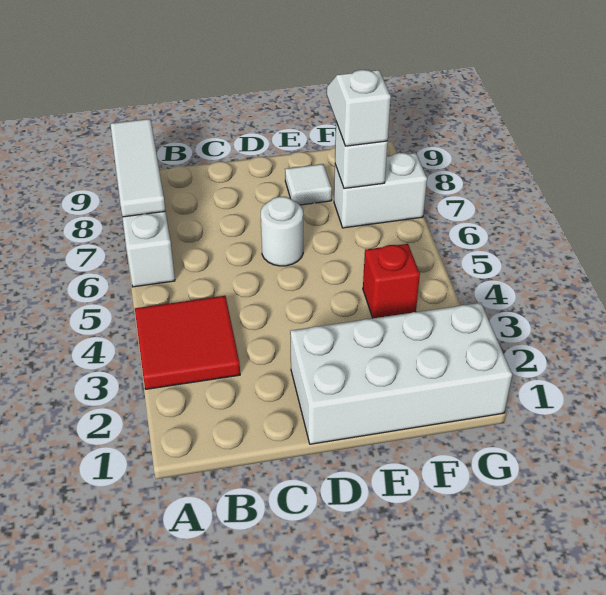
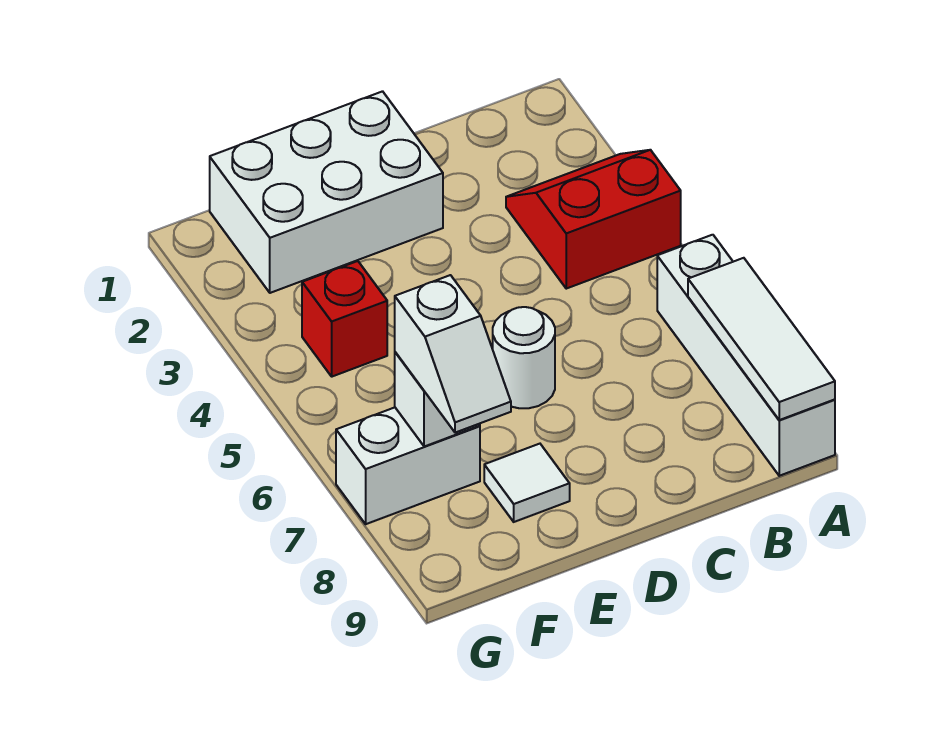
red tile A3:B4 level 1 -> red slope A3:B4 level 1 top 4
white brick D1:G2 level 1 -> white brick D1:F2 level 1

